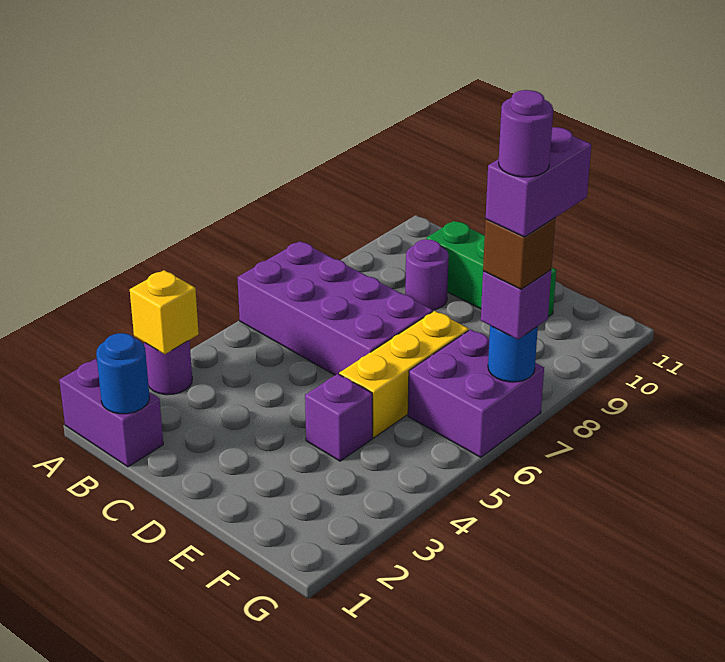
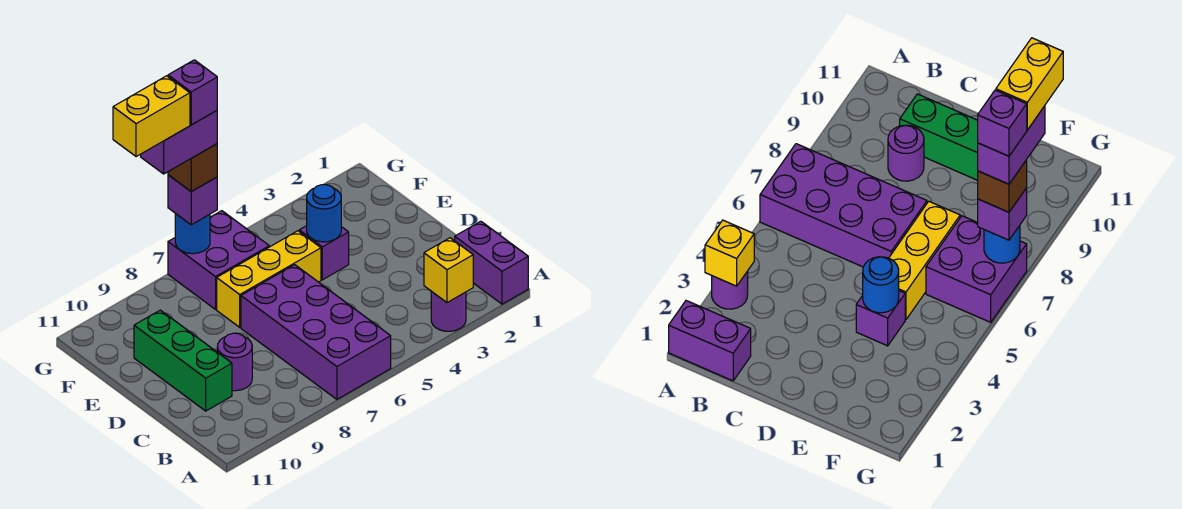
blue round brick B1 level 2 -> blue round brick E4 level 2
purple round brick G7 level 6 -> purple brick G7 level 6
none -> yellow brick G8:G9 level 6

